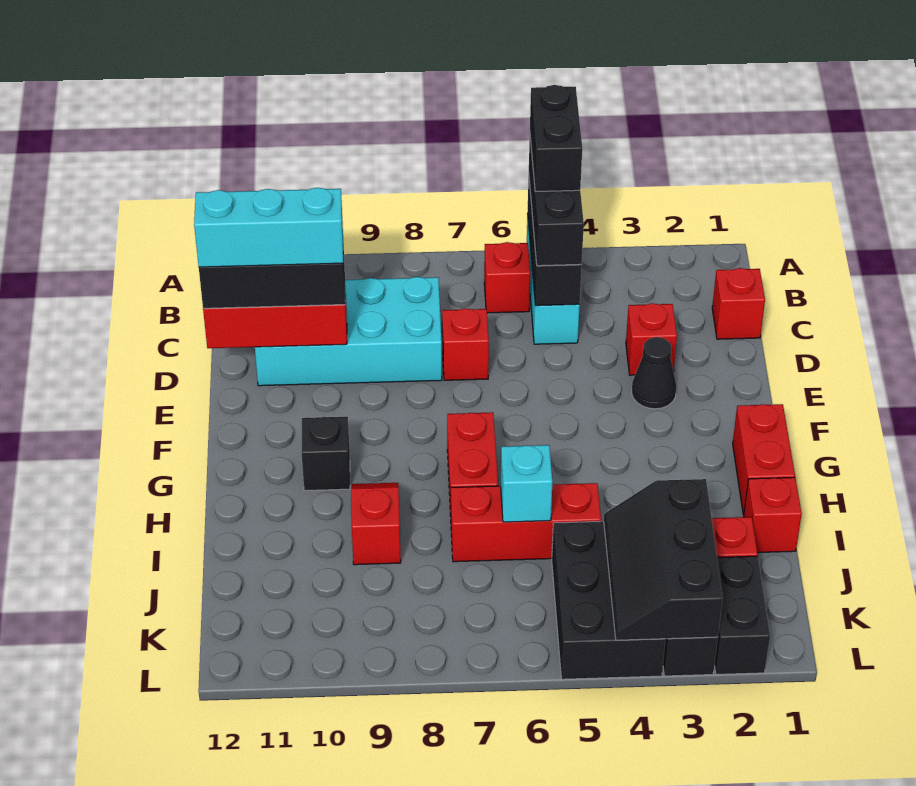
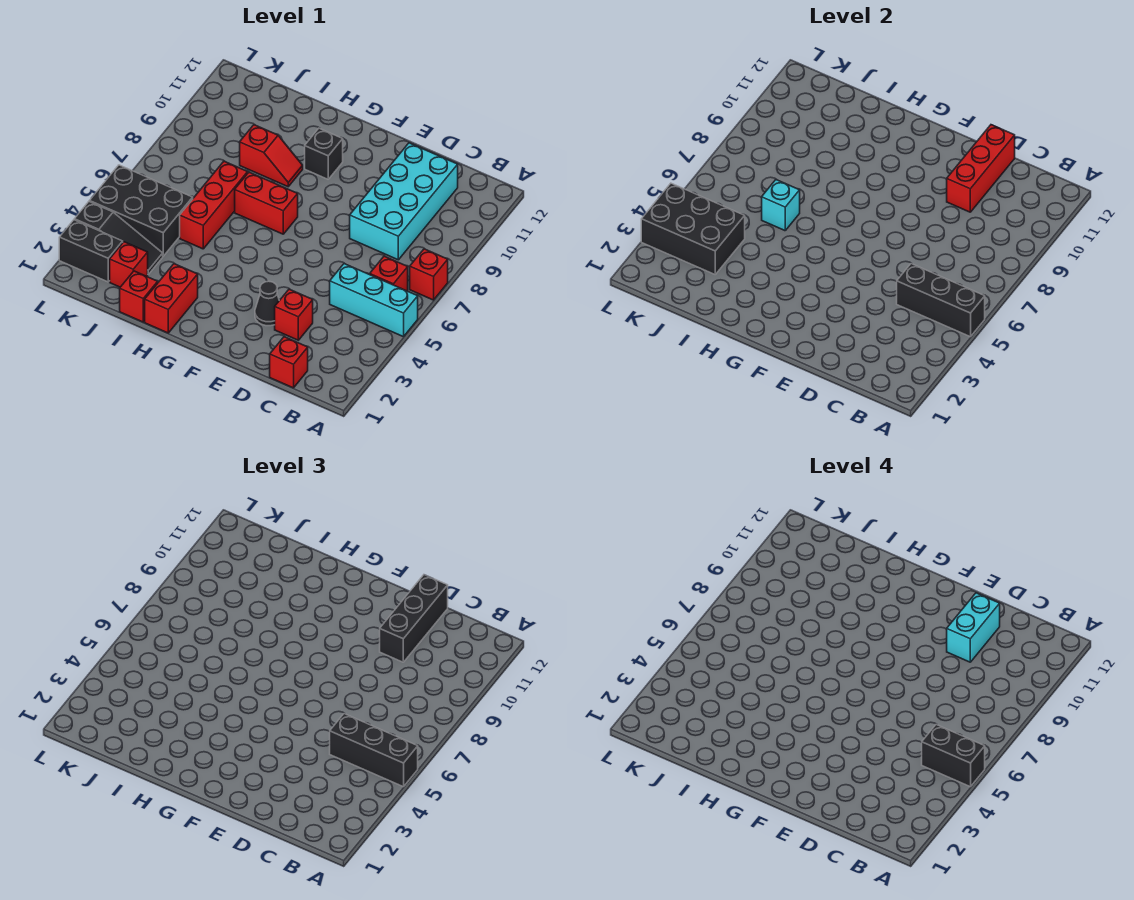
red brick D7 level 1 -> red brick A7 level 1
cyan brick D10:D12 level 4 -> cyan brick D10:D11 level 4
red brick G1:H1 level 1 -> red brick H1:H2 level 1
black slope J3:L4 level 2 top 3 -> black brick J3:L4 level 2

